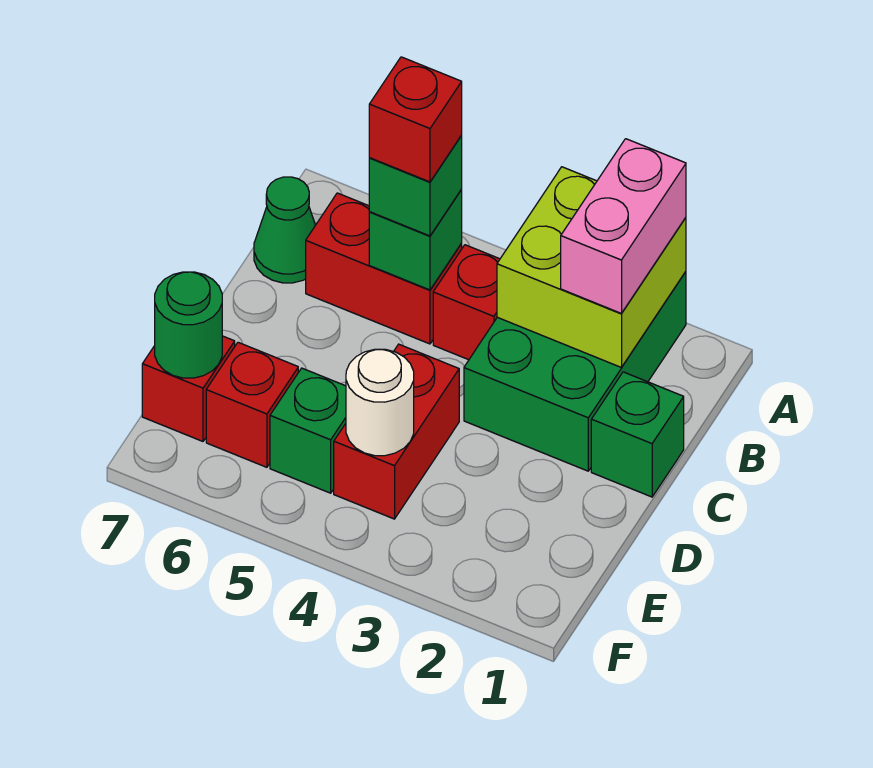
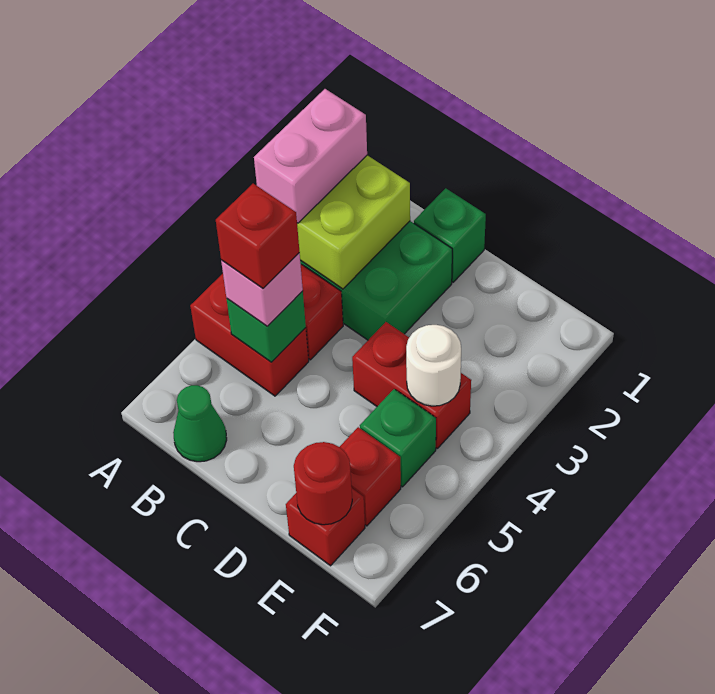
pink brick A2:B2 level 3 -> pink brick A2:A3 level 3
red brick B5:B6 level 1 -> red brick A5:B5 level 1
green brick B5 level 3 -> pink brick B5 level 3
green round brick E7 level 2 -> red round brick E7 level 2

